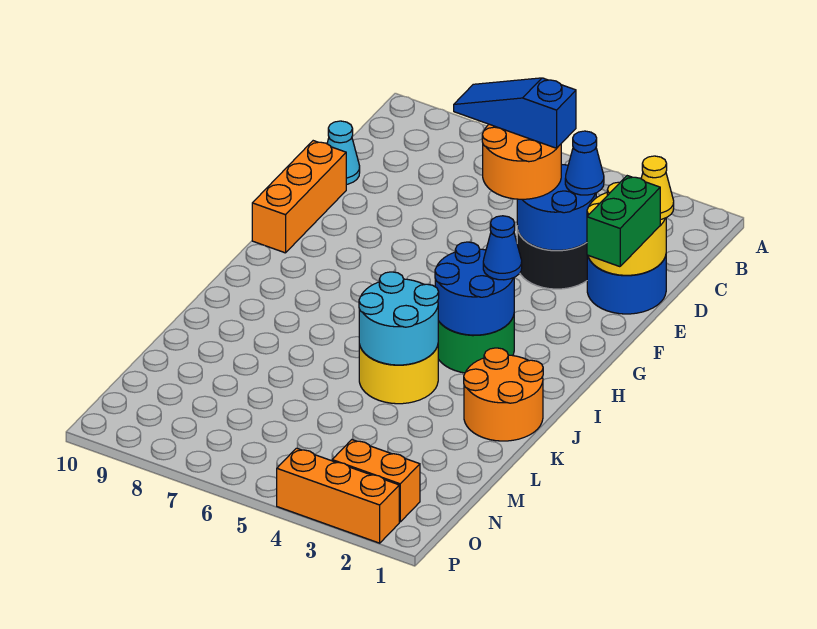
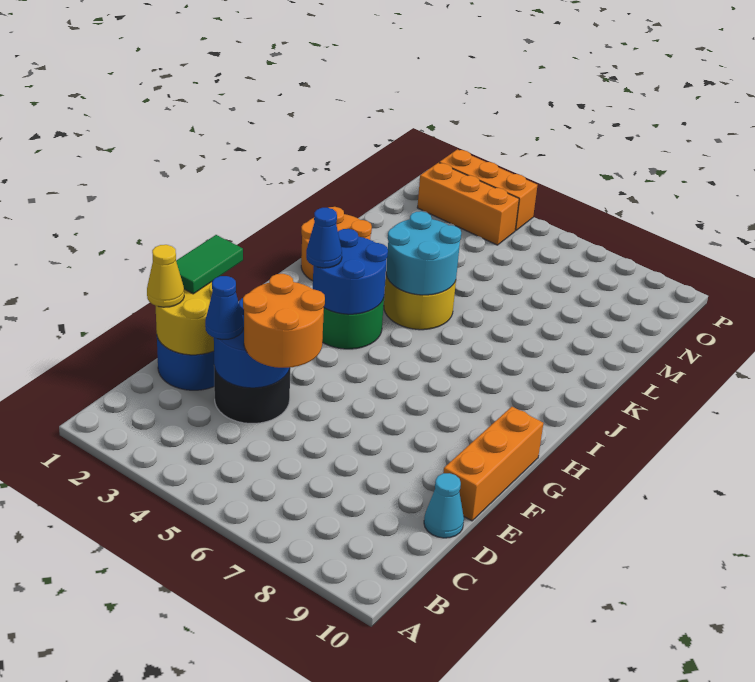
blue slope D4:D6 level 4 top 4 -> none
green brick E1:F1 level 3 -> green tile E1:F1 level 3
orange brick O2:O3 level 1 -> orange brick O2:O4 level 1

